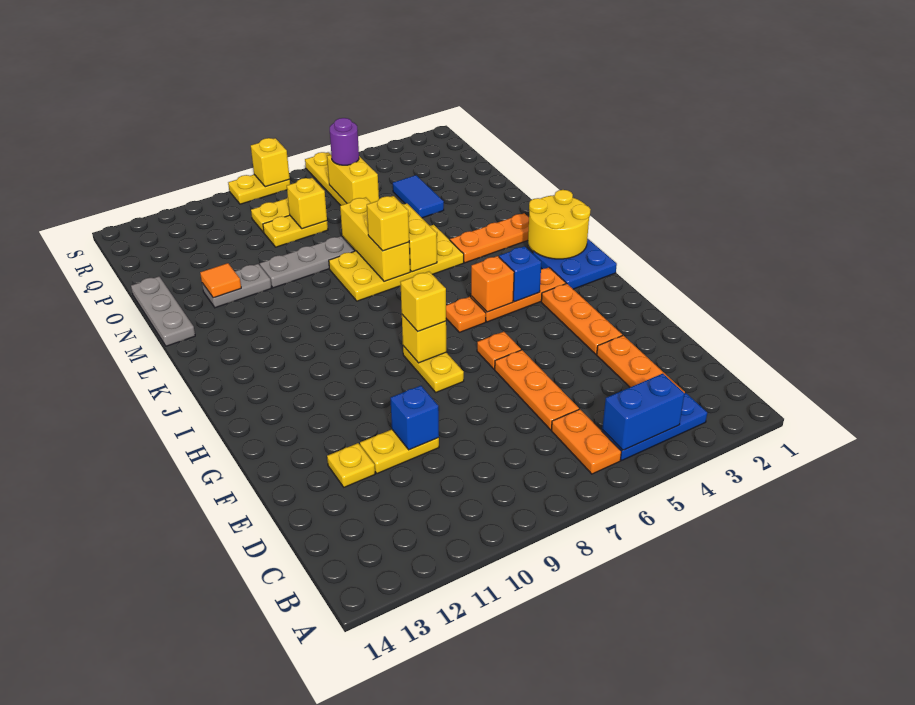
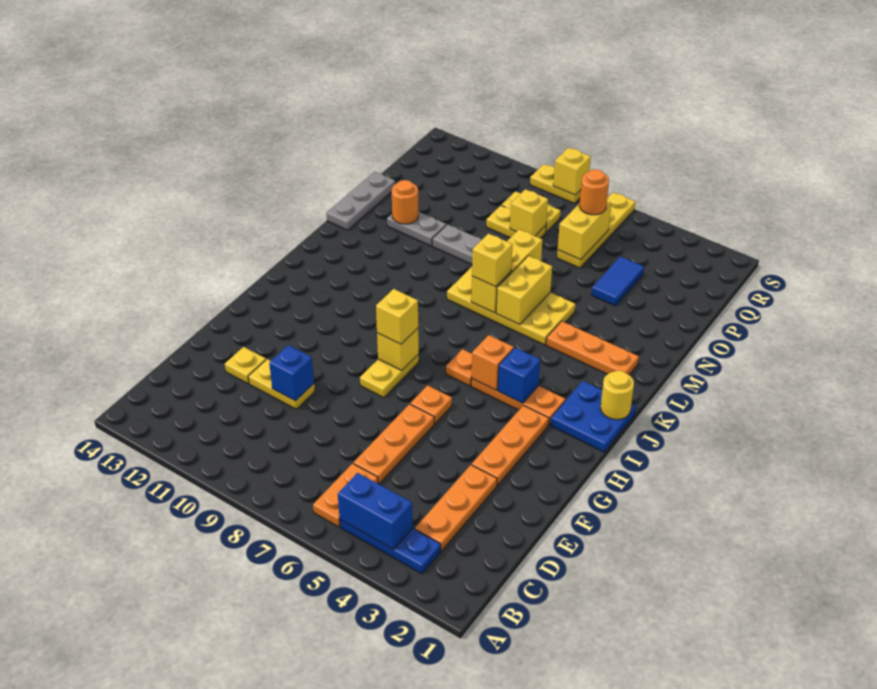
yellow round brick J1:K2 level 2 -> yellow round brick J1 level 2
orange tile N12 level 2 -> orange round brick N12 level 2
purple round brick Q6 level 3 -> orange round brick Q6 level 3

